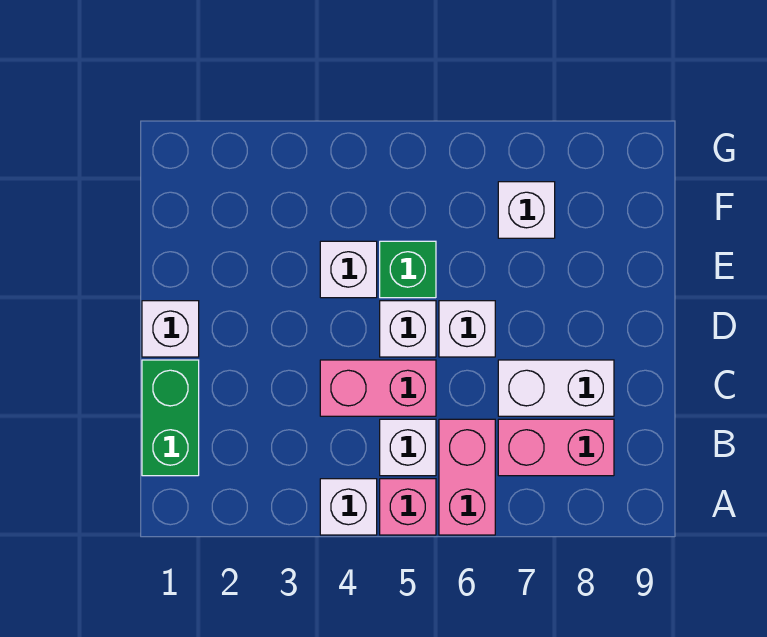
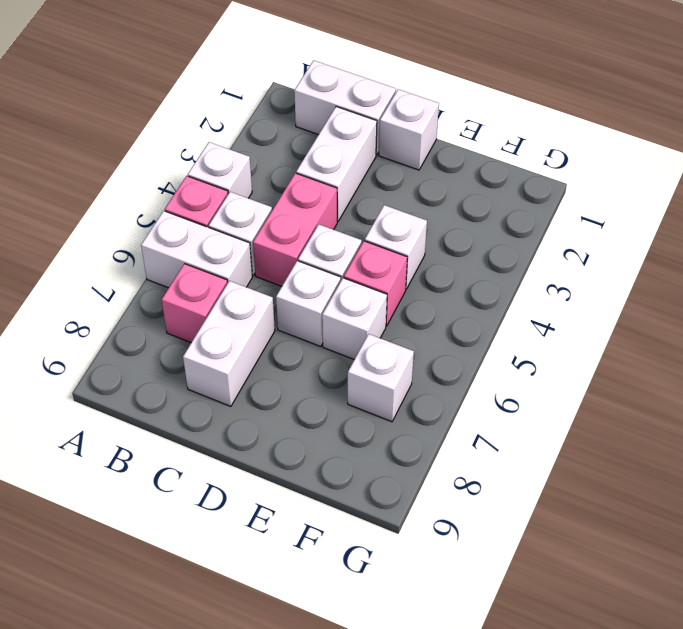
pink brick A6:B6 level 1 -> white brick A6:B6 level 1
green brick B1:C1 level 1 -> white brick B1:C1 level 1
pink brick B7:B8 level 1 -> pink brick B7 level 1
none -> white brick C2:C3 level 1
green brick E5 level 1 -> pink brick E5 level 1
none -> white brick E6 level 1

